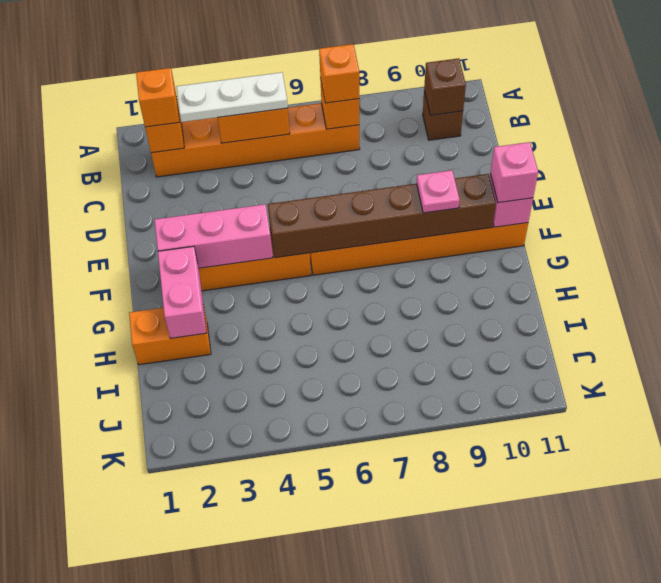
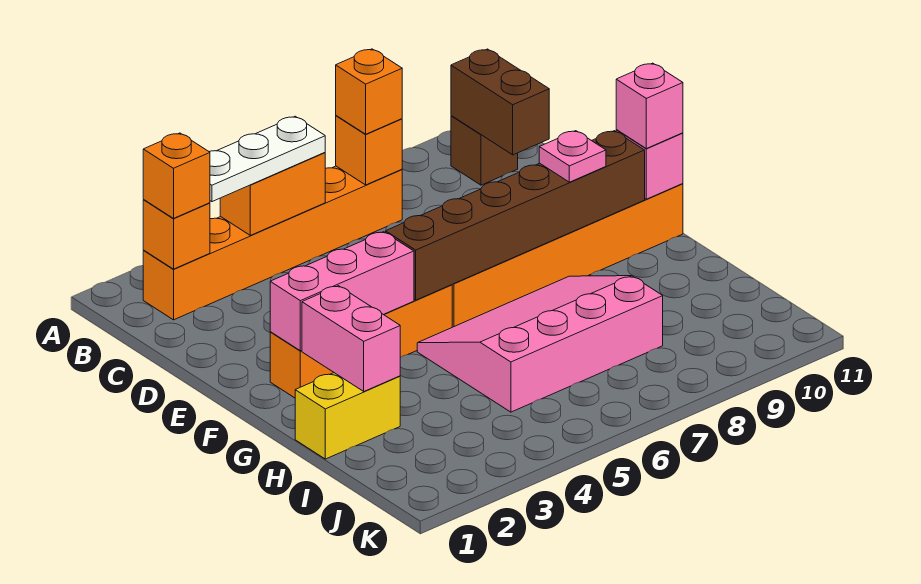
brown brick B10 level 2 -> brown brick B10:C10 level 2
none -> pink slope G5:I8 level 1 top I
orange brick H1:H2 level 1 -> yellow brick H1:H2 level 1

